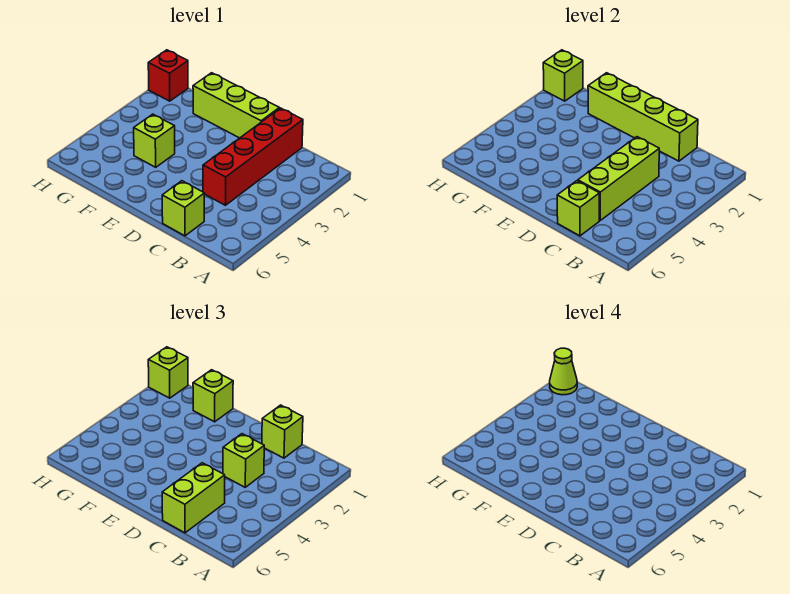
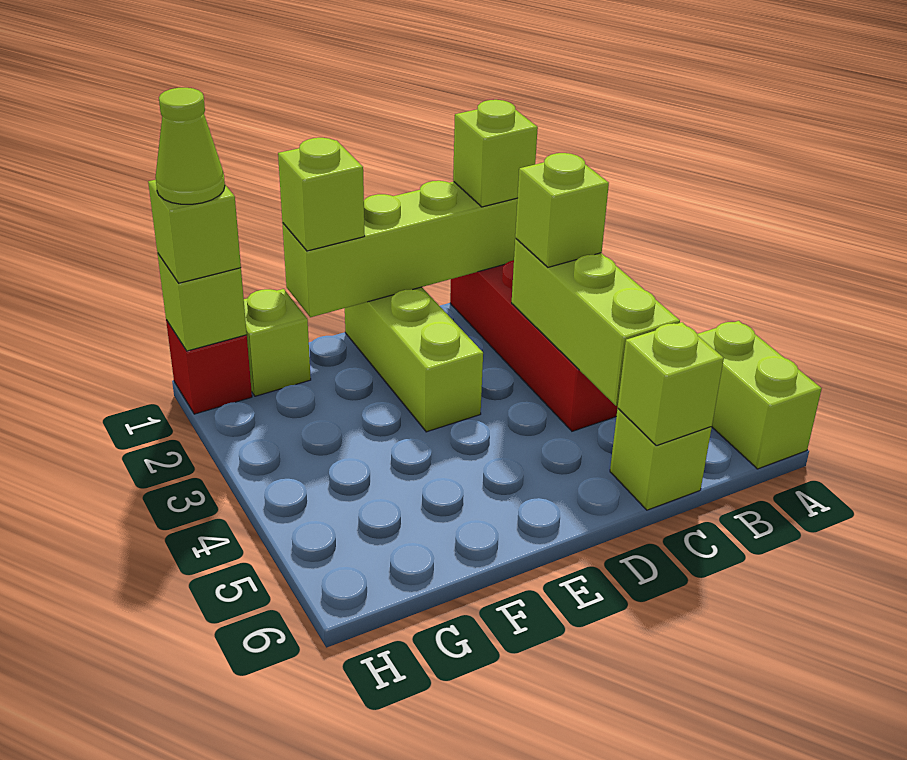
lime brick C5:C6 level 3 -> lime brick A5:A6 level 1
lime brick D1:F1 level 1 -> lime brick E1:E3 level 1
lime brick F4 level 1 -> lime brick G1 level 1

